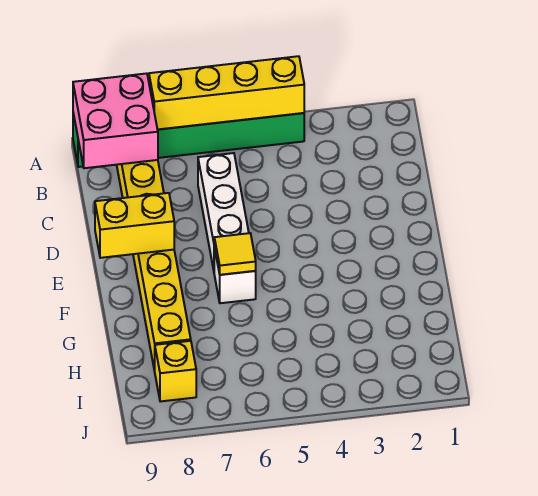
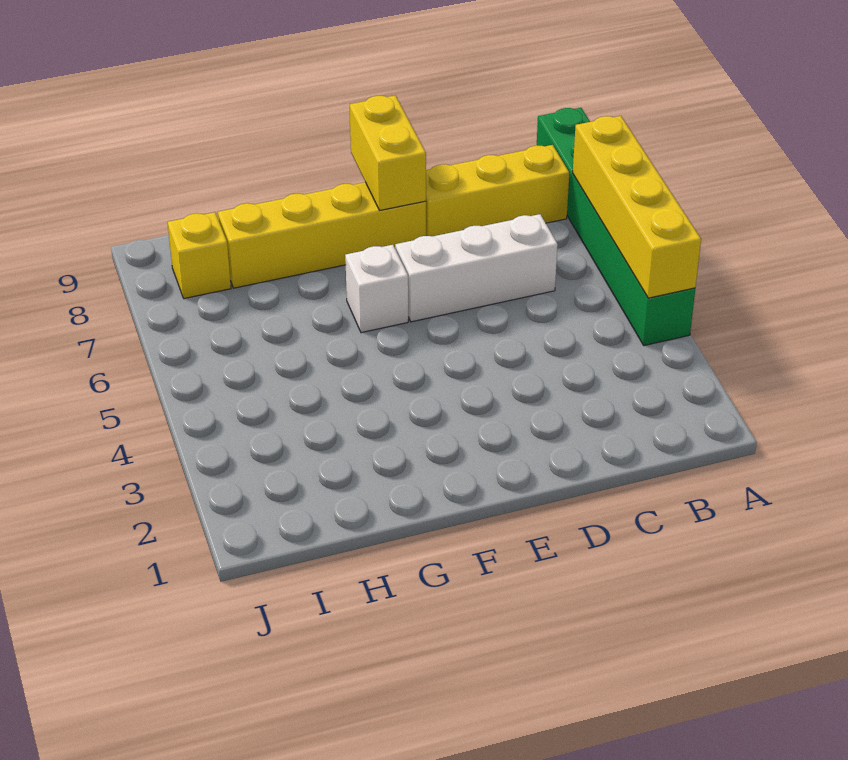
pink brick A8:B9 level 2 -> none
yellow tile F6 level 2 -> none

